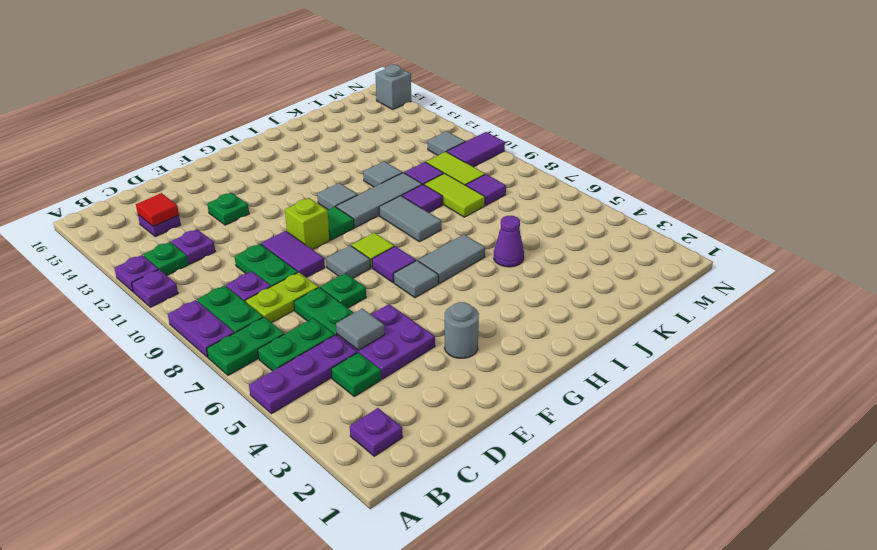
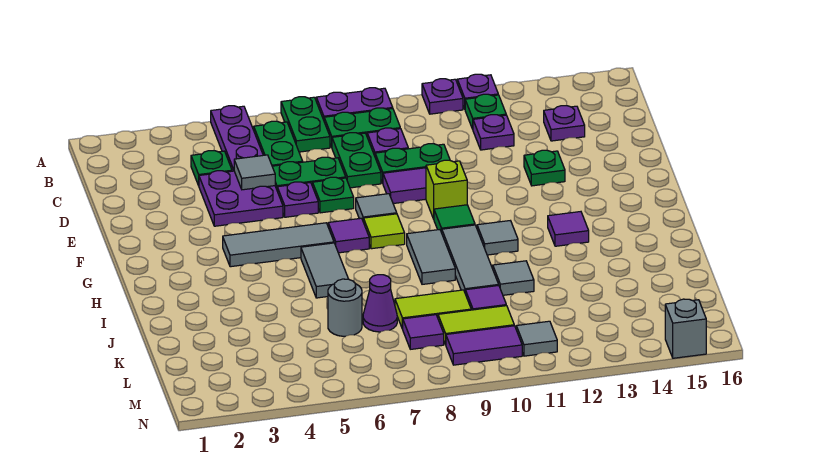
purple plate B2 level 1 -> purple plate E6 level 1
lime plate C8:D8 level 1 -> green plate C8:D8 level 1
red tile C14 level 2 -> none
grey round brick F3 level 1 -> grey round brick K6 level 1
grey tile G6 level 1 -> grey tile G4:G6 level 1
grey tile I8:I9 level 1 -> grey tile H9:I9 level 1
purple cone J5 level 1 -> purple cone K7 level 1
purple tile J9 level 1 -> purple tile H13 level 1
purple tile M10:N10 level 1 -> purple tile M9:M10 level 1

